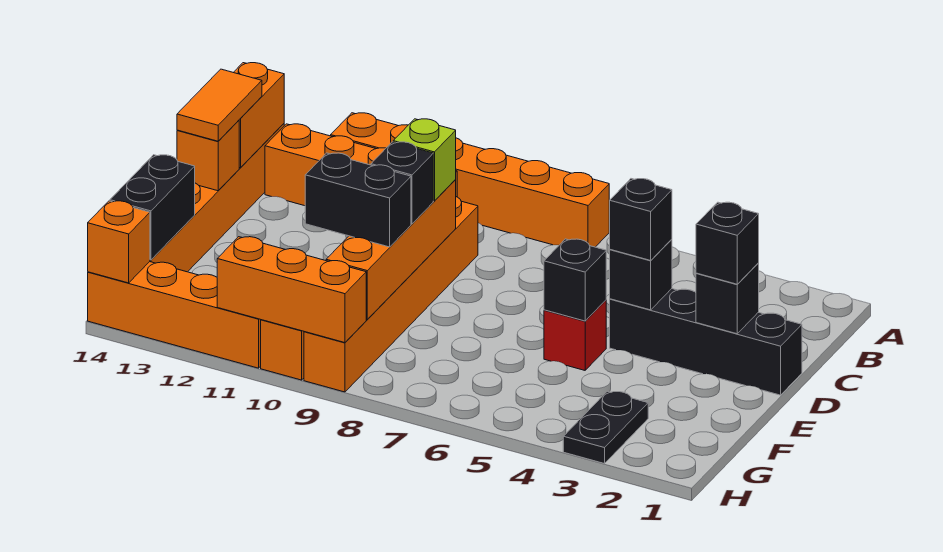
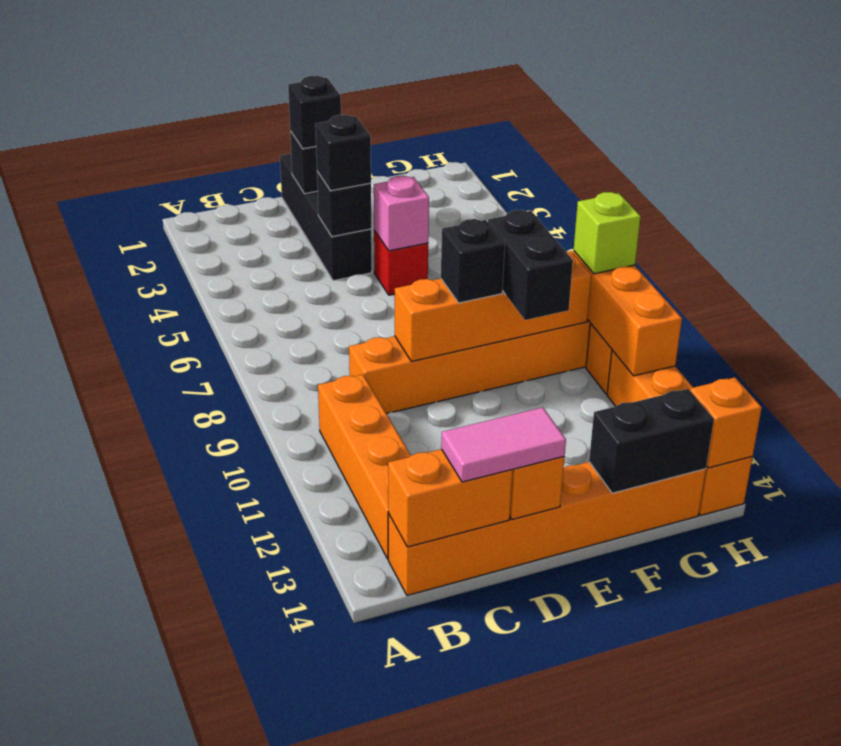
orange brick A7:A12 level 1 -> none
orange tile C14:D14 level 3 -> pink tile C14:D14 level 3
lime brick D9 level 3 -> lime brick H9 level 3
black brick E5 level 2 -> pink brick E5 level 2
black plate G3:H3 level 1 -> none

